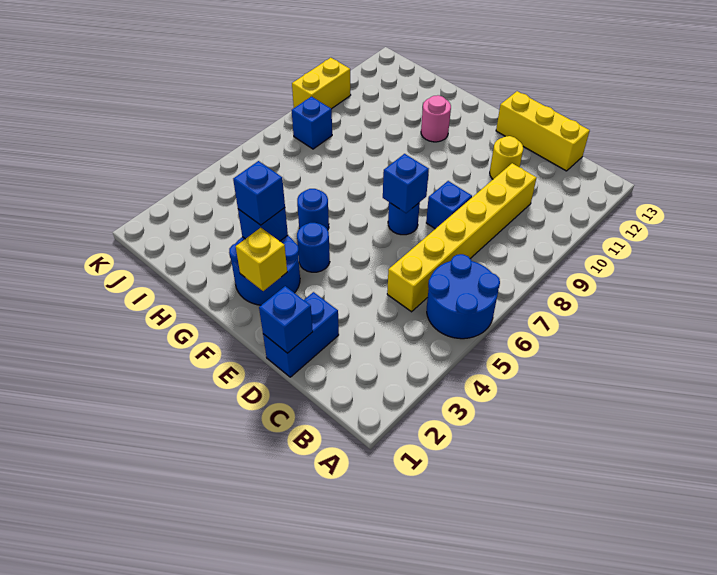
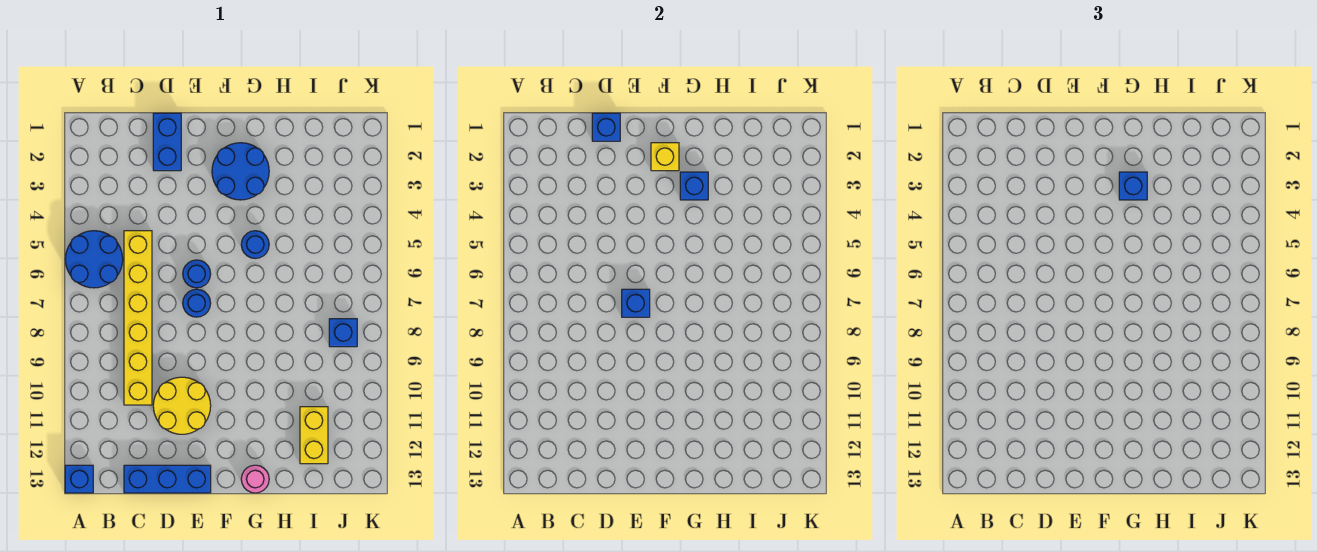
yellow brick C13:E13 level 1 -> blue brick C13:E13 level 1
blue brick D8 level 1 -> blue brick A13 level 1
yellow round brick D11 level 1 -> yellow round brick D10:E11 level 1
blue round brick F4 level 1 -> blue round brick E6 level 1
pink round brick G11 level 1 -> pink round brick G13 level 1
yellow brick K9:K10 level 1 -> yellow brick I11:I12 level 1

